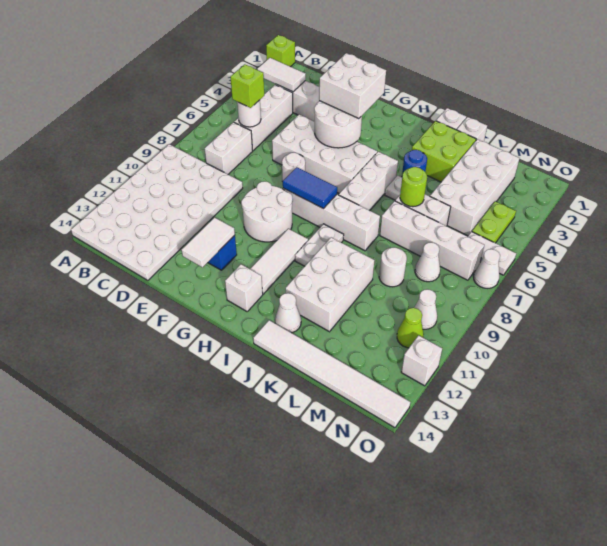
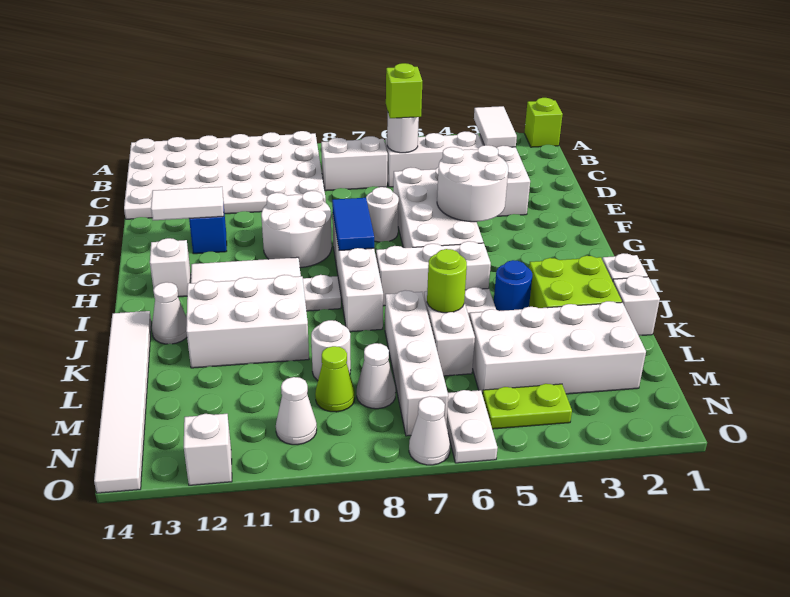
white brick F3:G4 level 3 -> none
lime cone N11 level 1 -> lime cone M9 level 1

